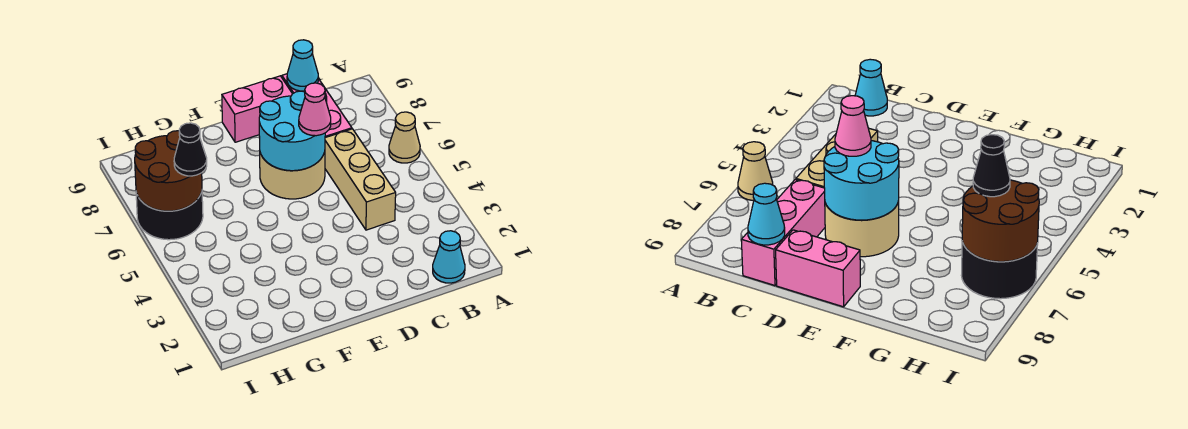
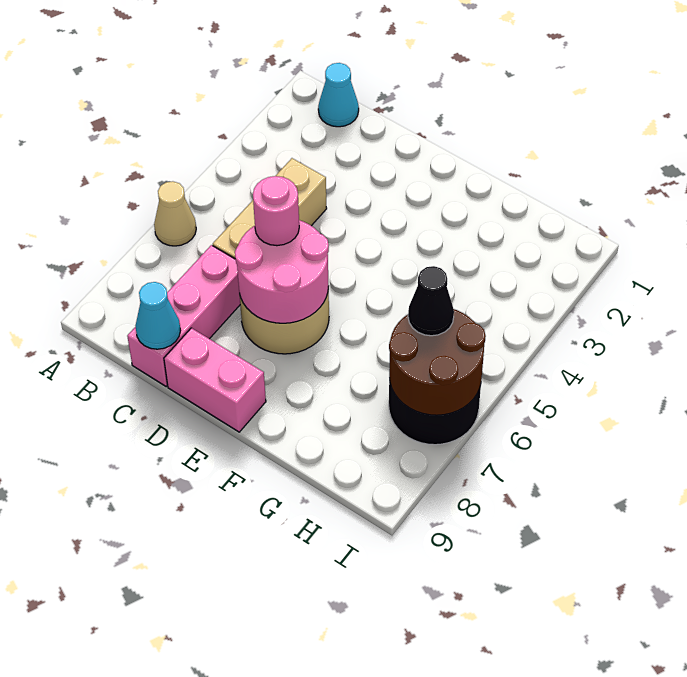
cyan round brick D6:E7 level 2 -> pink round brick D6:E7 level 2
pink cone D6 level 3 -> pink round brick D6 level 3

